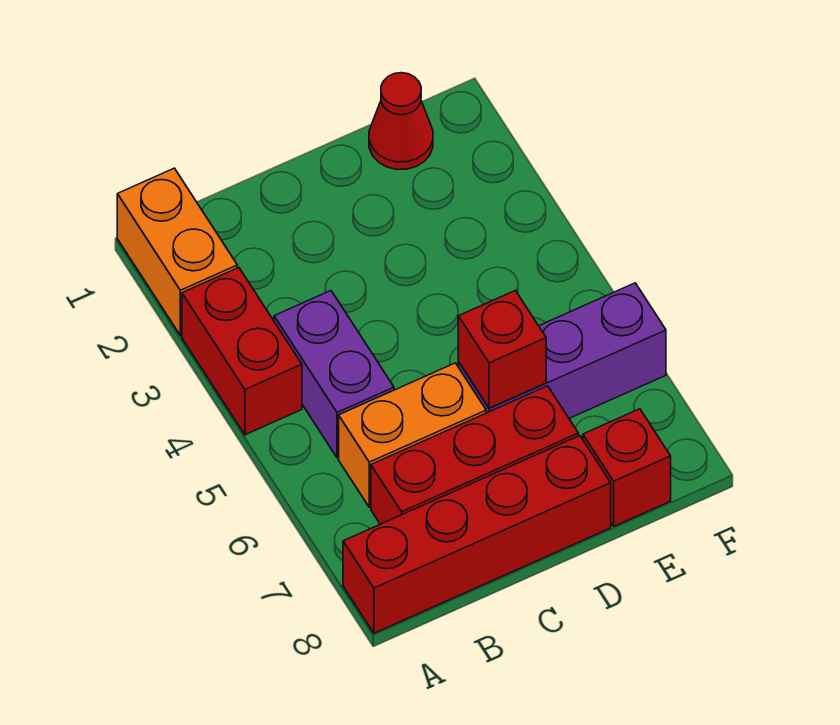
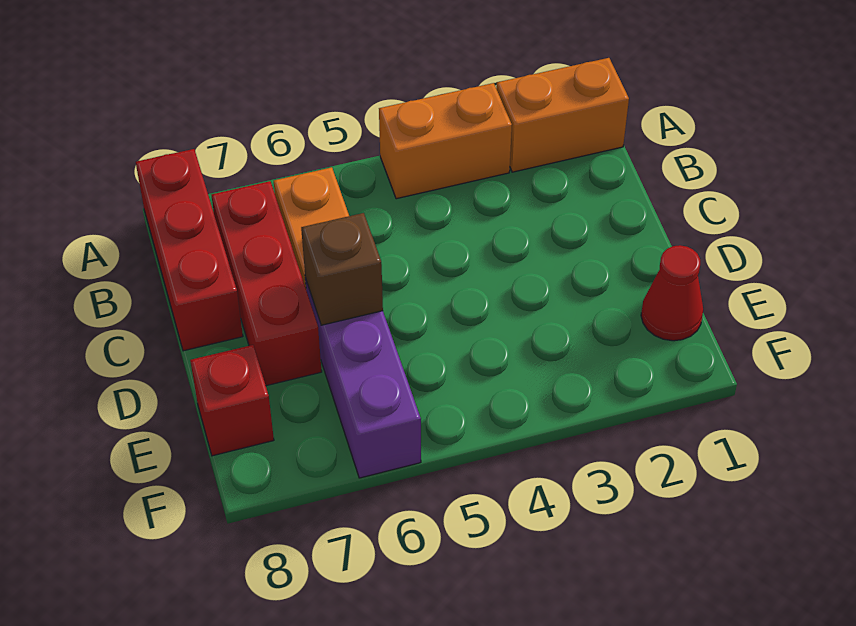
red brick A3:A4 level 1 -> orange brick A3:A4 level 1
red brick A8:D8 level 1 -> red brick A8:C8 level 1
purple brick B4:B5 level 1 -> none
red brick D6 level 2 -> brown brick D6 level 2

